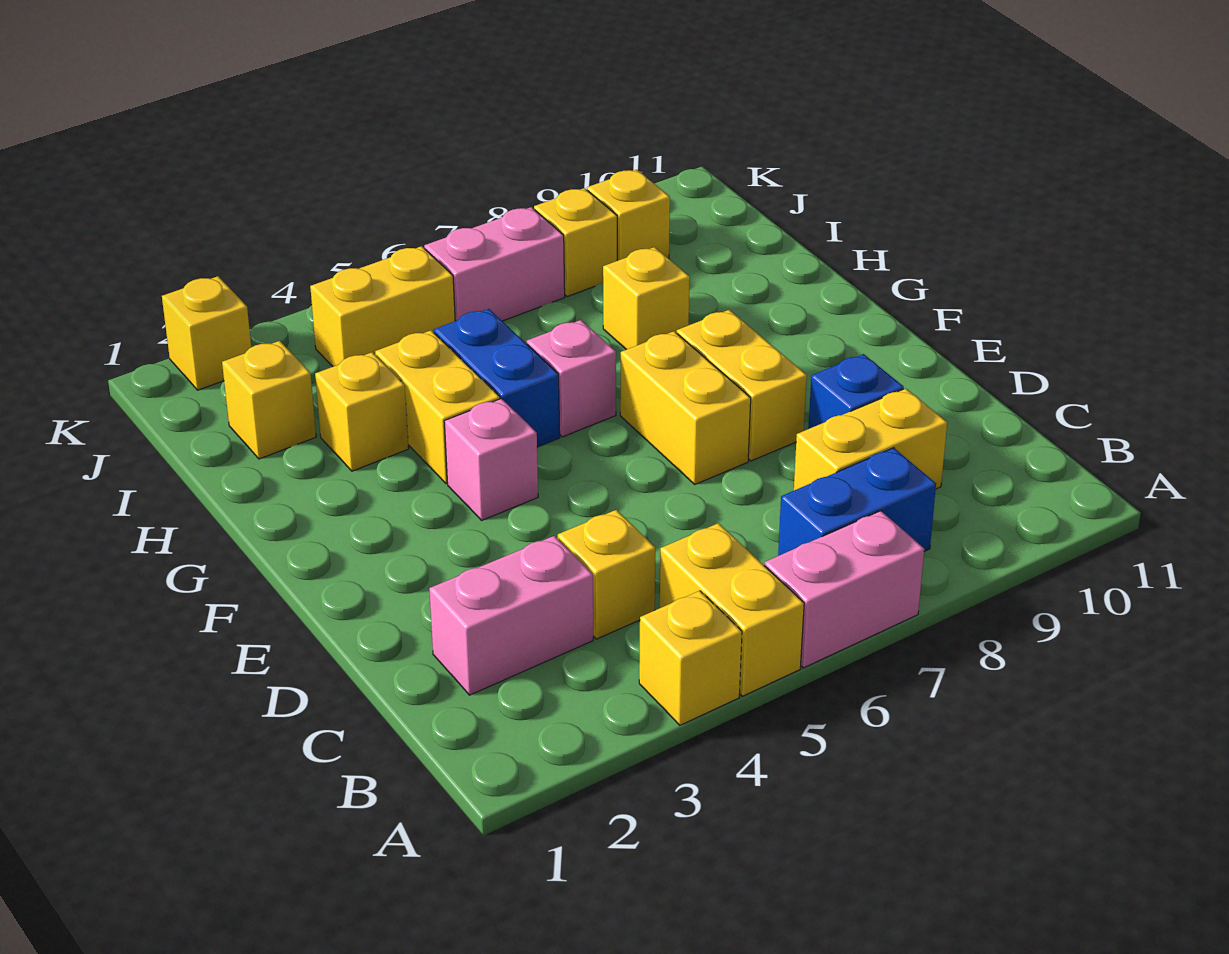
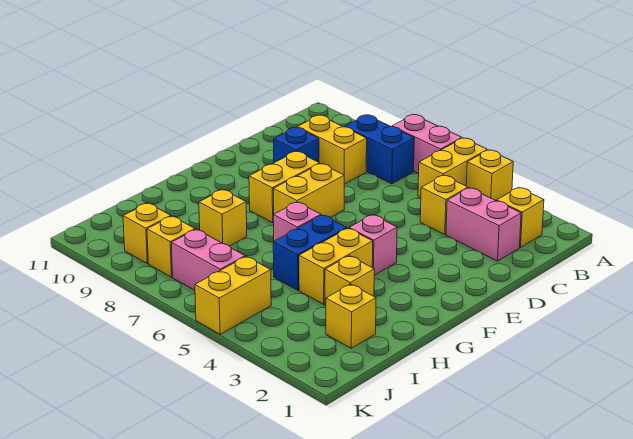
yellow brick J4:J5 level 1 -> yellow brick J5:K5 level 1
yellow brick K2 level 1 -> yellow brick B2 level 1

